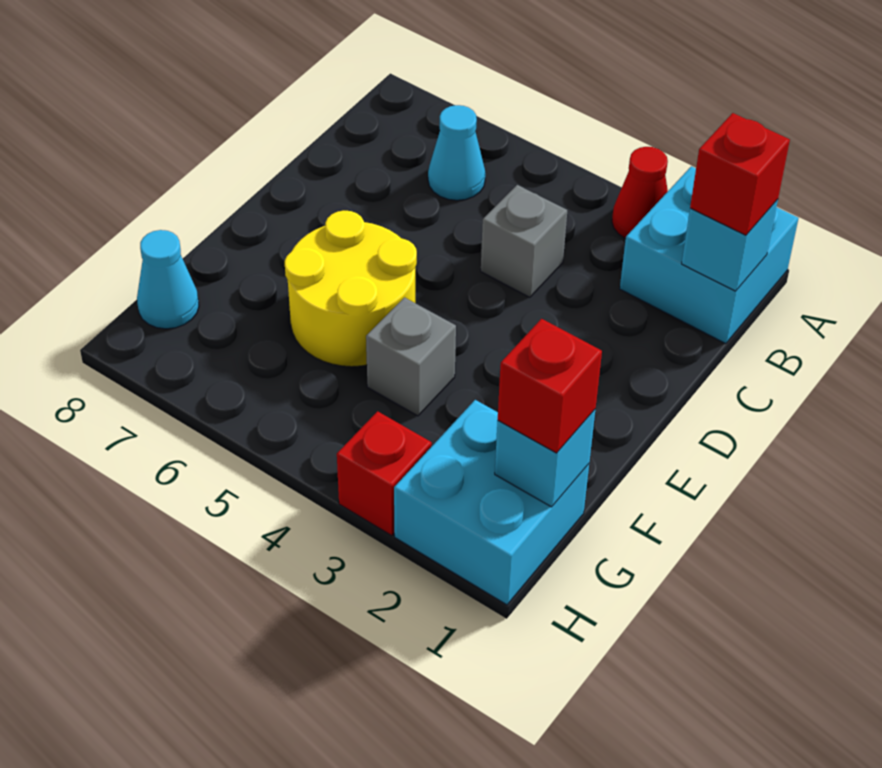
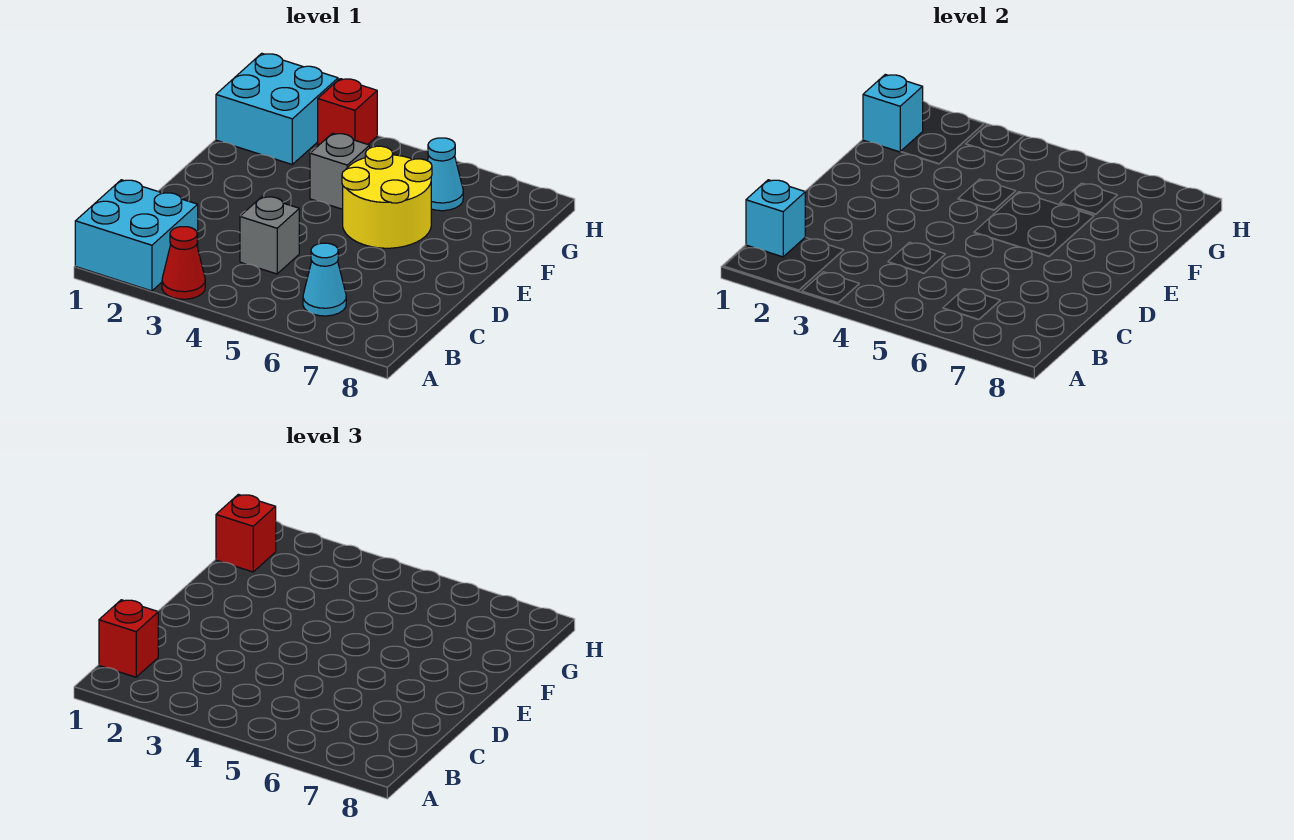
cyan cone G8 level 1 -> cyan cone G6 level 1

